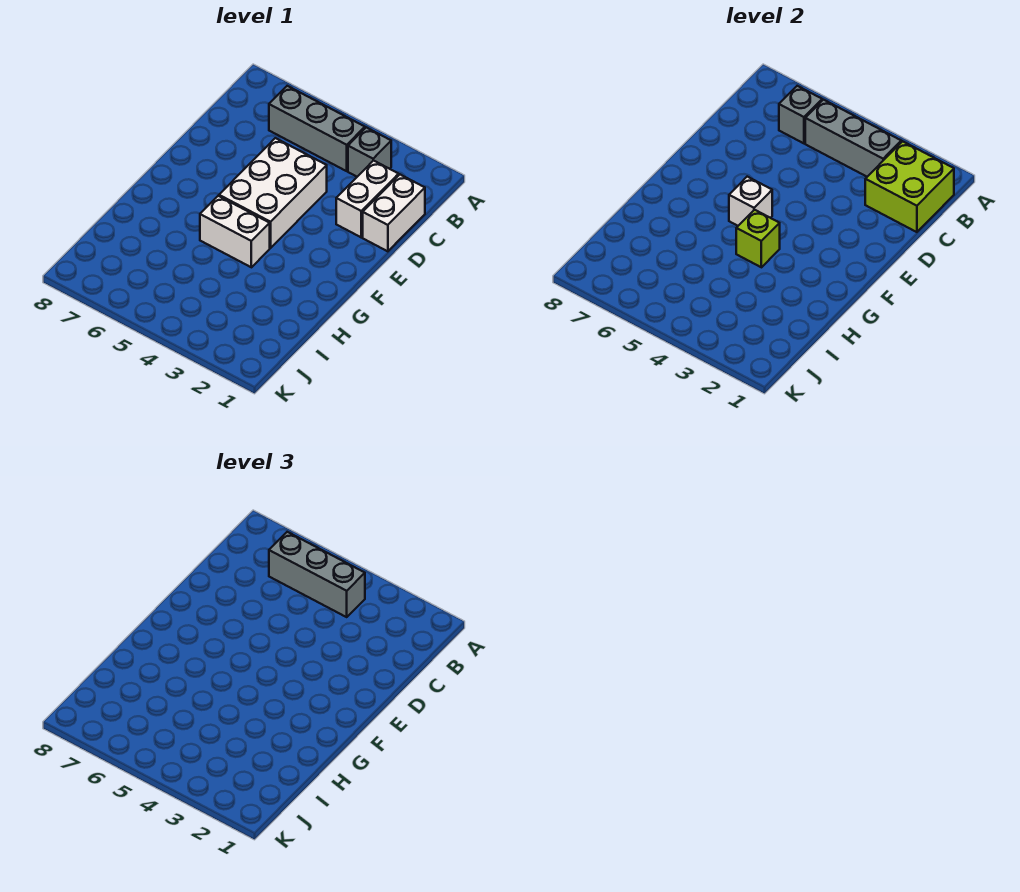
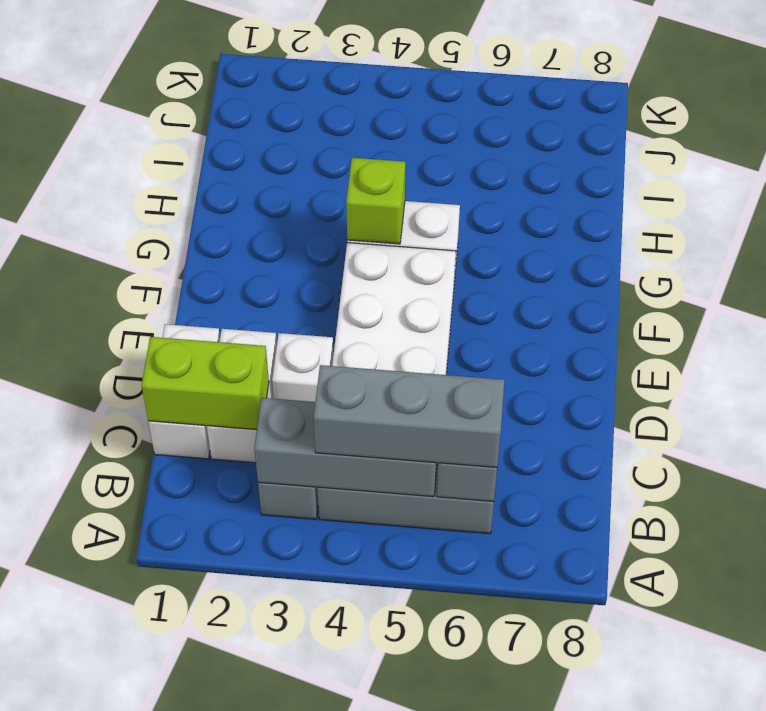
lime brick B1:C2 level 2 -> lime brick C1:C2 level 2
white brick F5 level 2 -> white brick D3 level 1

